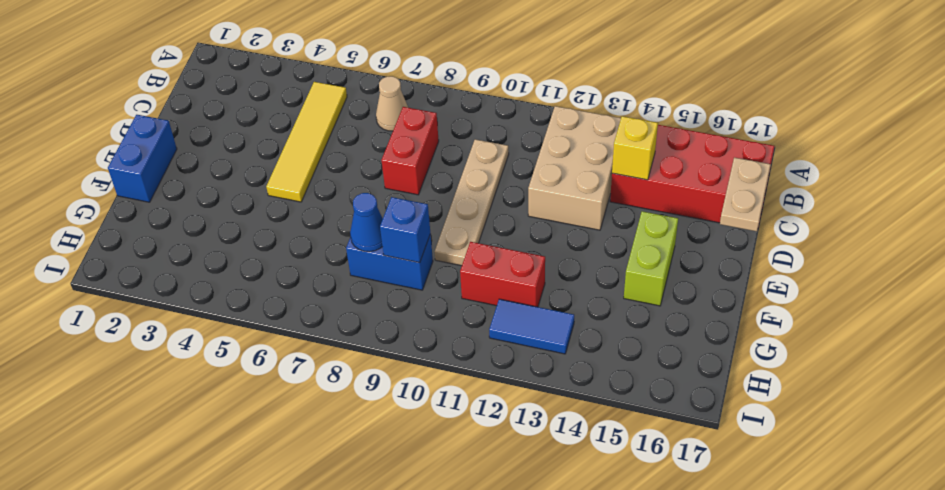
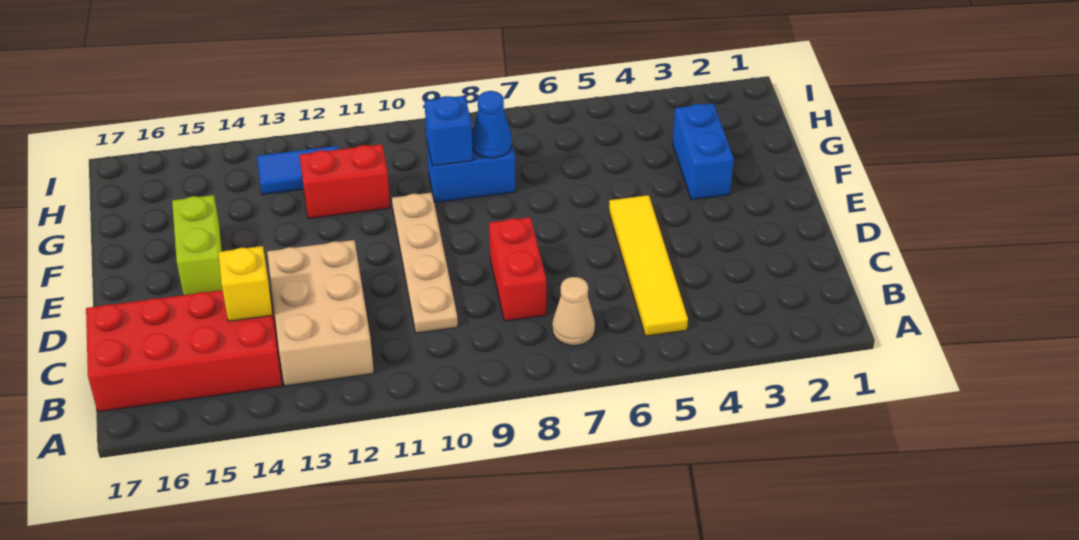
tan plate C17:D17 level 2 -> none
blue brick E1:F1 level 1 -> blue brick F3:G3 level 1

